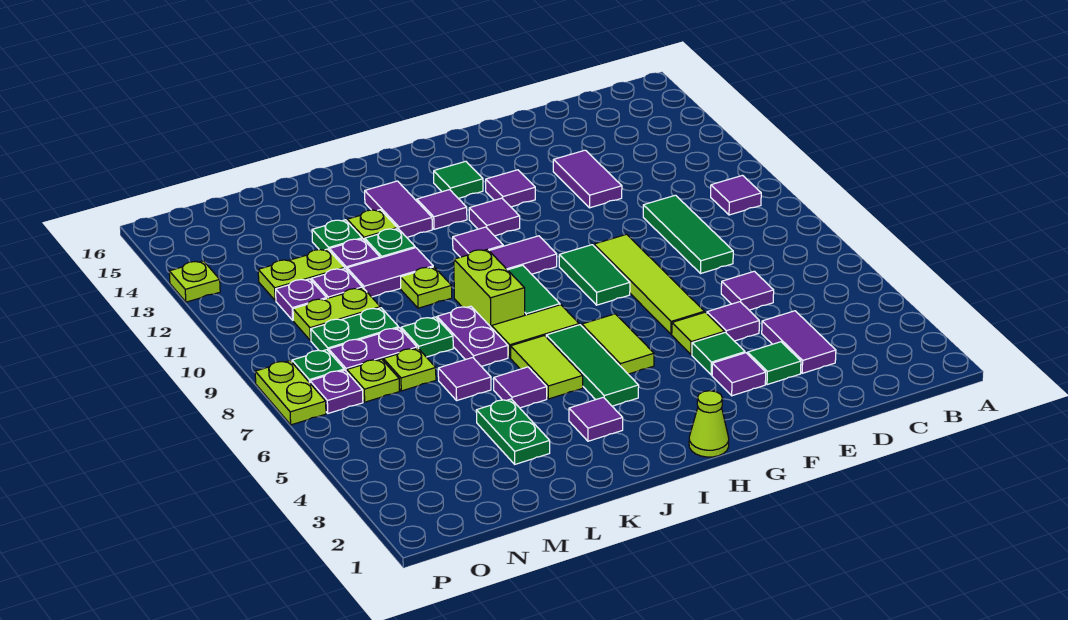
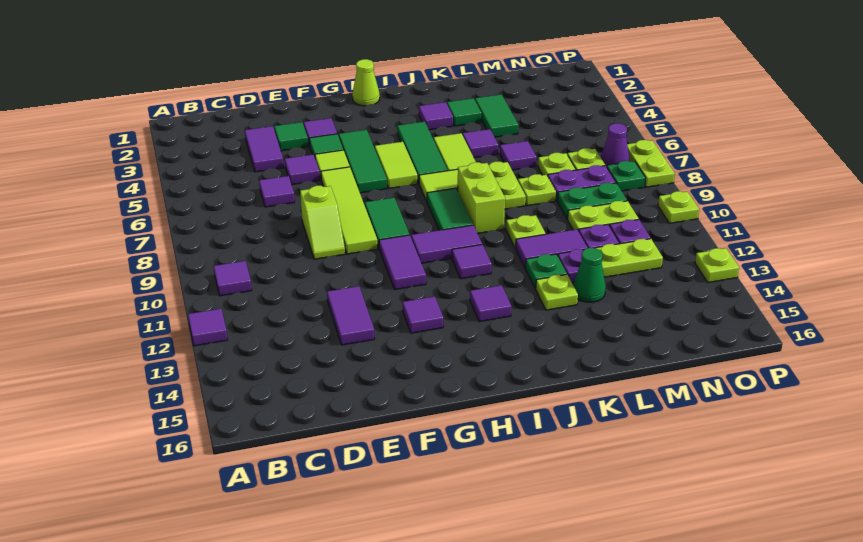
green tile D8:D10 level 1 -> green tile G4:G6 level 1
none -> lime slope E8:E9 level 1 top 8
purple tile H12 level 1 -> purple tile A12 level 1
green tile H14 level 1 -> green tile K3 level 1
purple tile J13:J14 level 1 -> purple tile G10:G11 level 1
purple plate K7:K8 level 1 -> lime plate K7:K8 level 1
green plate L3:L4 level 1 -> green tile L3:L4 level 1
green plate L8 level 1 -> lime plate L8 level 1
green plate L13 level 1 -> green cone L13 level 1
purple plate O7 level 1 -> purple cone O7 level 1
none -> lime plate P10 level 1

